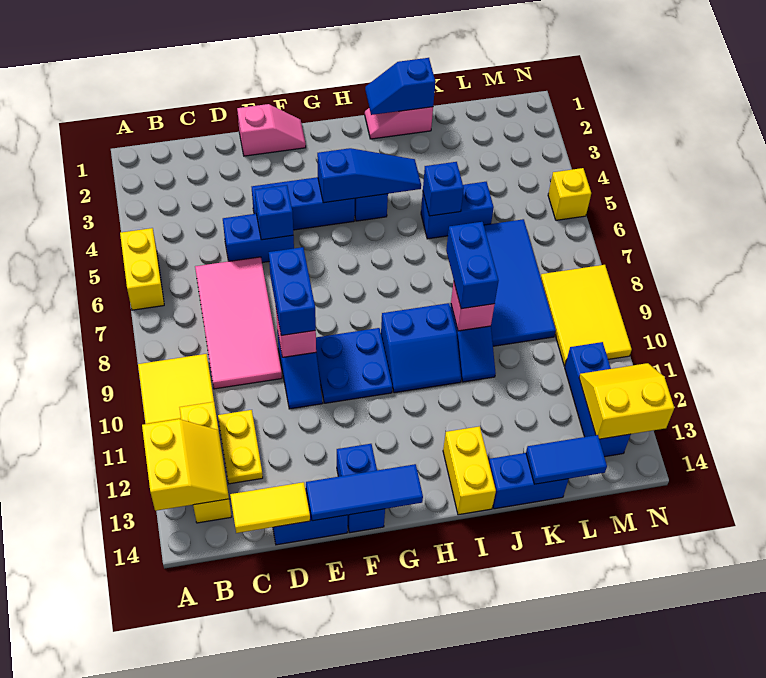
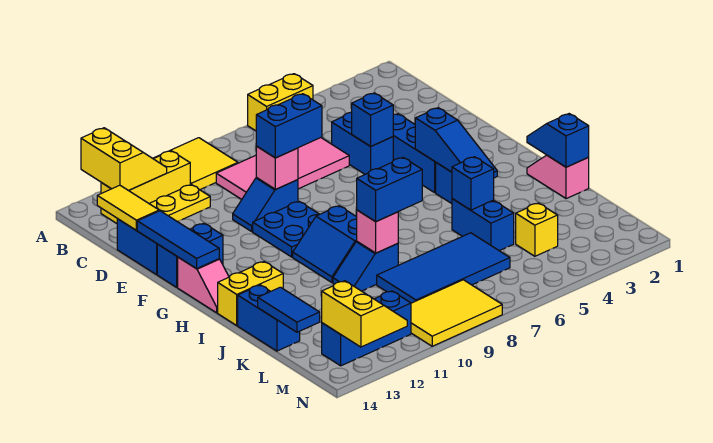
yellow slope A12:B13 level 2 top A -> yellow slope A12:B13 level 2 top 13
pink slope E1:F1 level 1 top E -> pink slope G14:H14 level 1 top G
yellow brick N5 level 1 -> yellow brick L4 level 1

